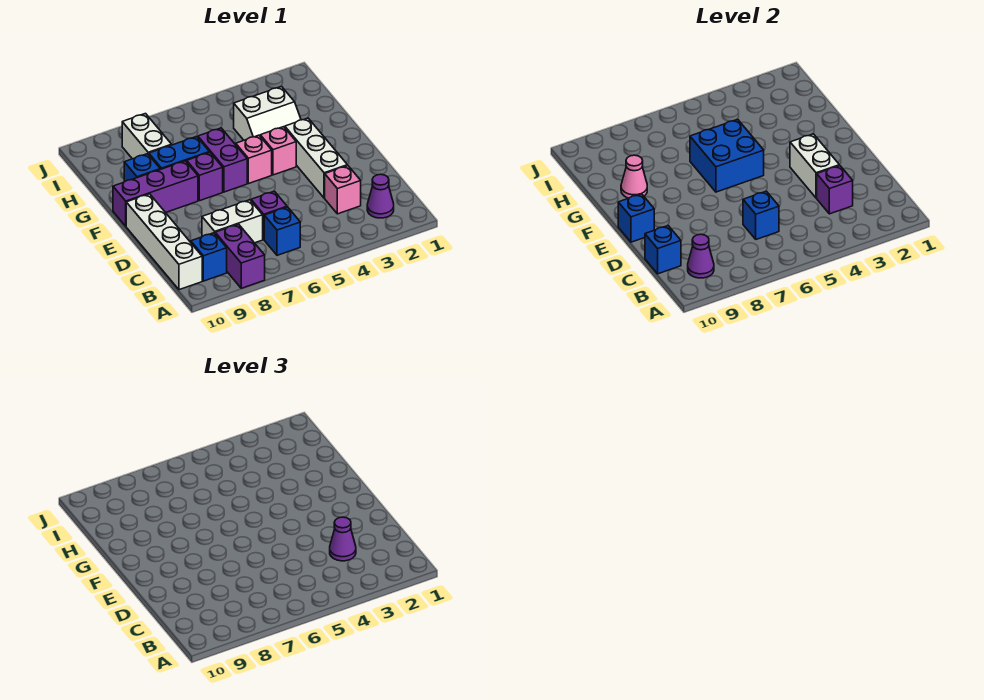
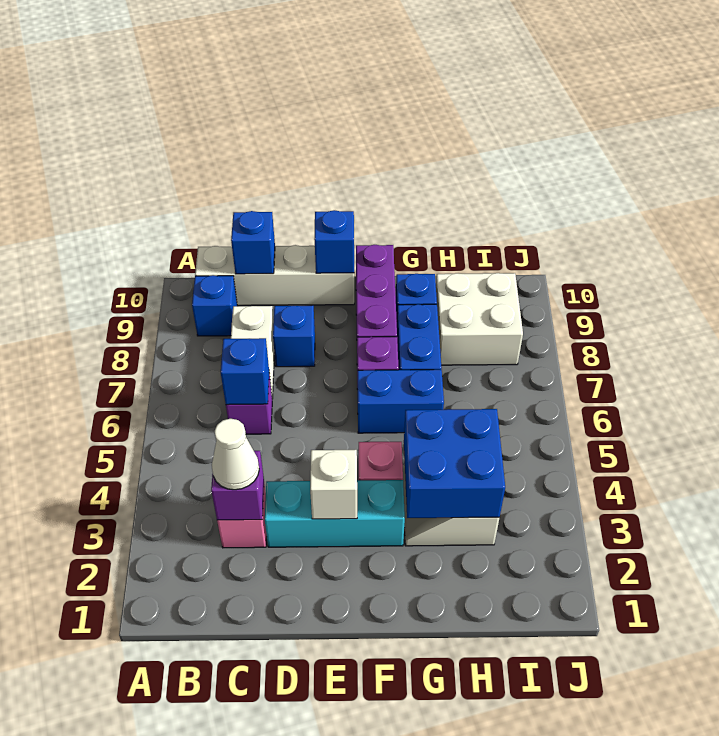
purple brick A8:B8 level 1 -> none
purple cone B2 level 1 -> none
blue brick B6 level 1 -> blue brick D8 level 1
purple cone B9 level 2 -> none
purple cone C3 level 3 -> white cone C3 level 3
white brick D3:F3 level 1 -> cyan brick D3:F3 level 1
white brick D3:E3 level 2 -> white brick E3 level 2
pink brick F5 level 1 -> none
blue brick F5:G6 level 2 -> blue brick G3:H4 level 2
purple brick F6:G6 level 1 -> blue brick F6:G6 level 1
pink cone G9 level 2 -> none
white brick H8:I8 level 1 -> white brick H8:I9 level 1

